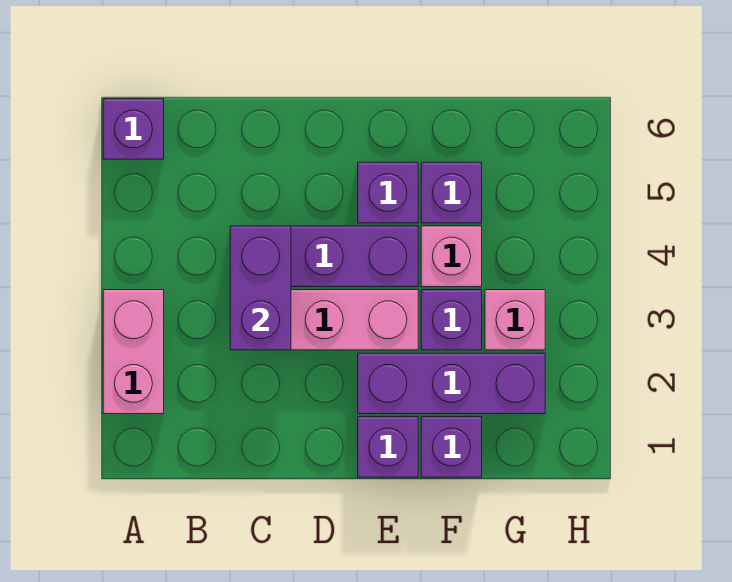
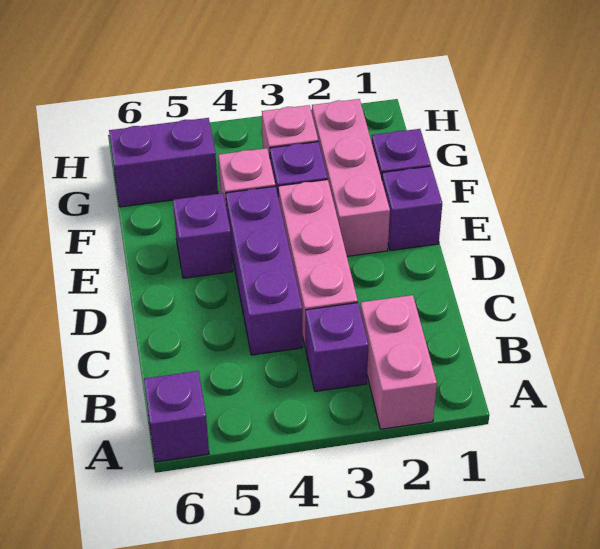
pink brick A2:A3 level 1 -> pink brick A2:B2 level 1
purple brick C3:C4 level 2 -> purple brick G5:G6 level 1
purple brick E2:G2 level 1 -> pink brick E2:G2 level 1
purple brick F5 level 1 -> purple brick B3 level 1

